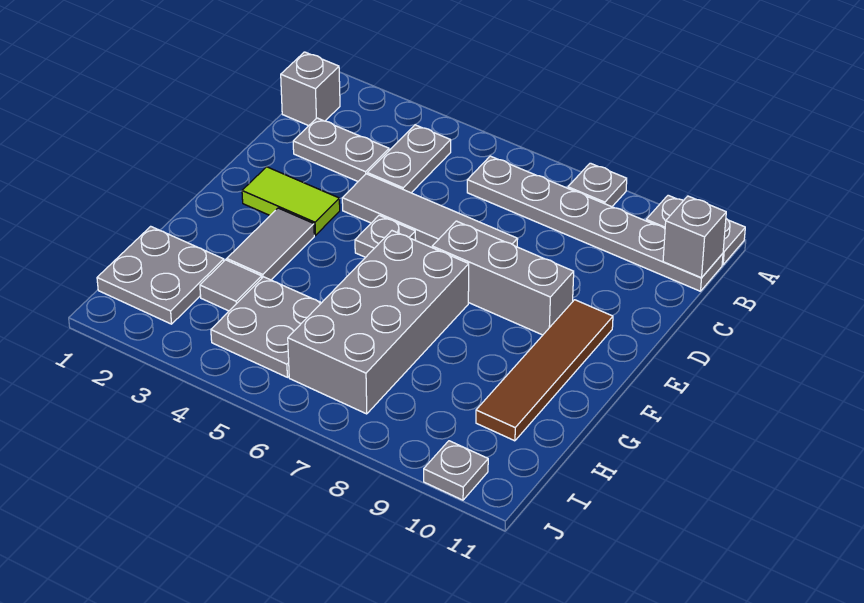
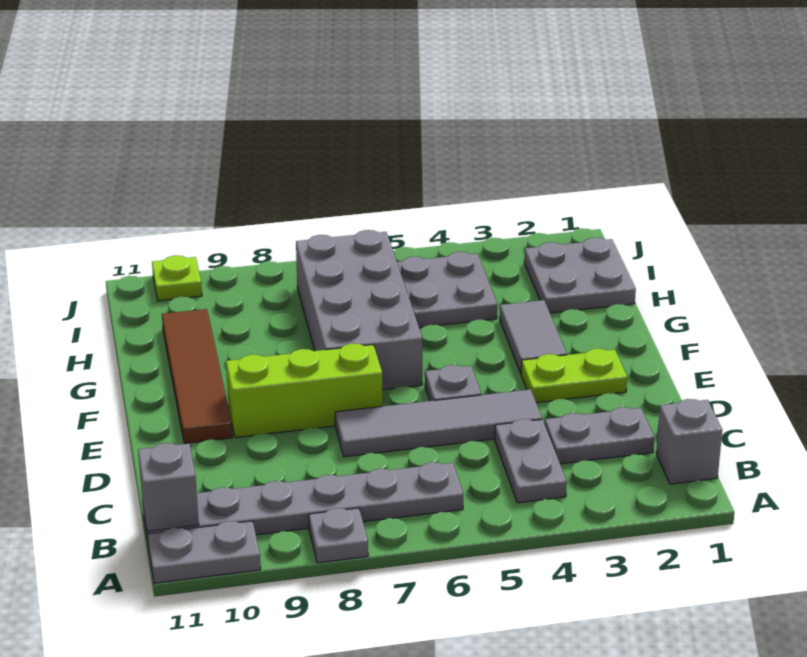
lime tile E2:E3 level 1 -> lime plate E2:E3 level 1
grey brick E7:E9 level 1 -> lime brick E7:E9 level 1
grey tile H3 level 1 -> none
grey plate J10 level 1 -> lime plate J10 level 1

